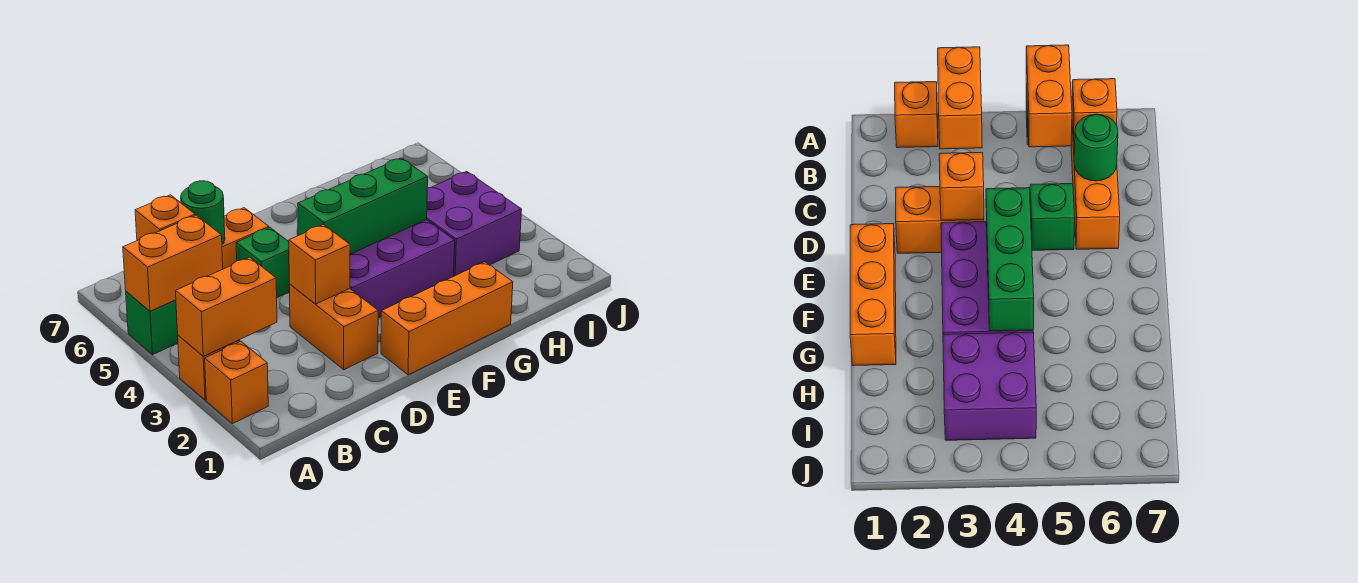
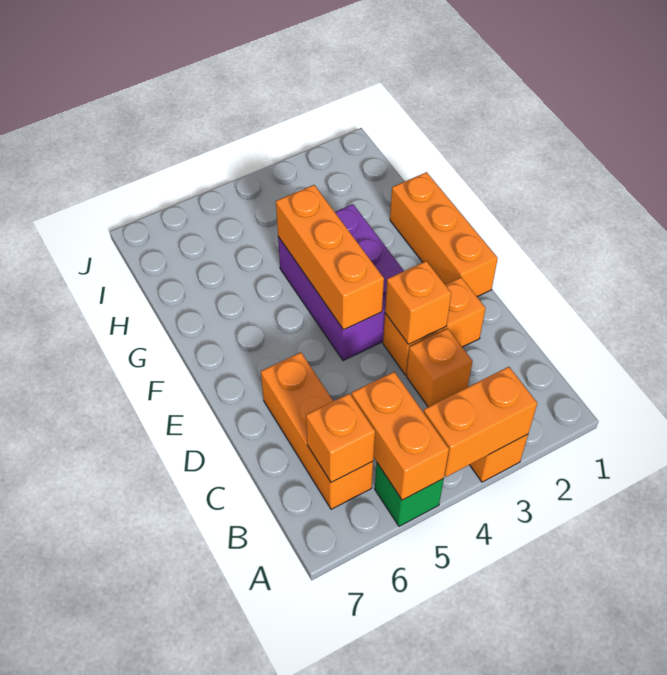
orange brick A2 level 1 -> orange brick C3 level 1
orange brick A3:B3 level 2 -> orange brick A3:A4 level 2
green round brick C6 level 2 -> none
green brick D5 level 1 -> none
green brick E4:G4 level 2 -> orange brick E4:G4 level 2
purple brick H3:I4 level 1 -> none

